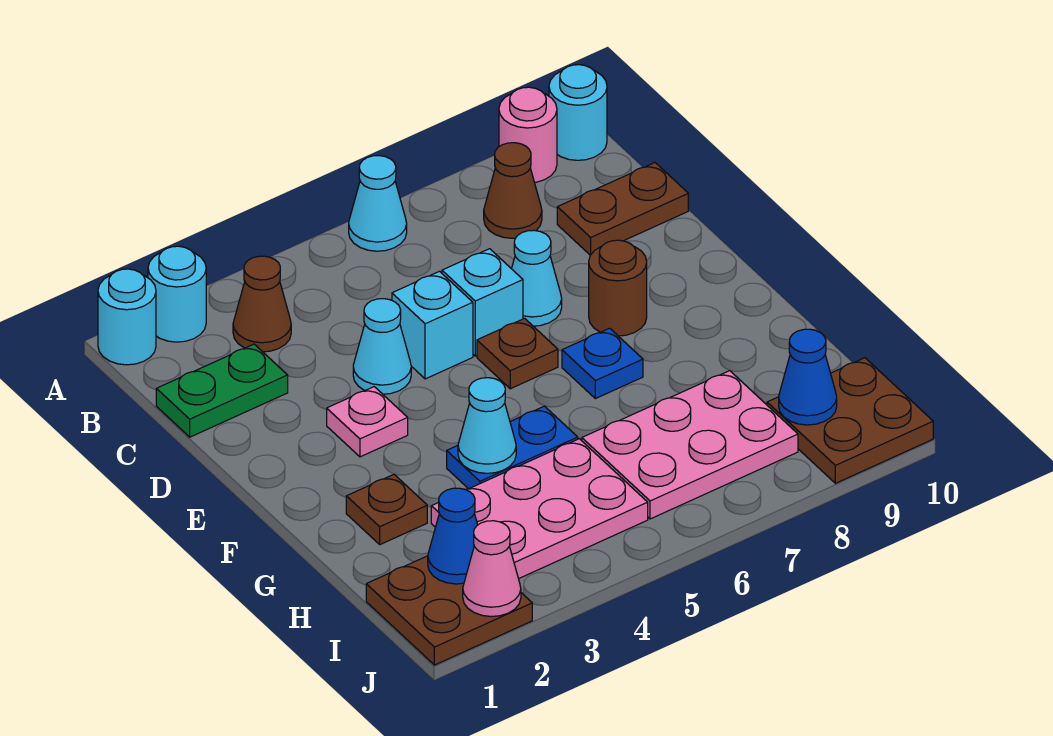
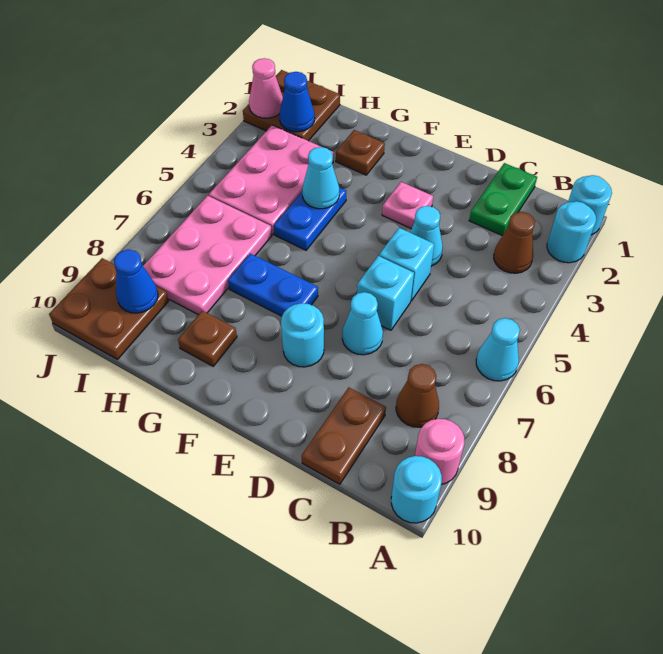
brown plate E6 level 1 -> brown plate G9 level 1
brown round brick E8 level 1 -> cyan round brick E8 level 1
blue plate F7 level 1 -> blue plate F7:G7 level 1

